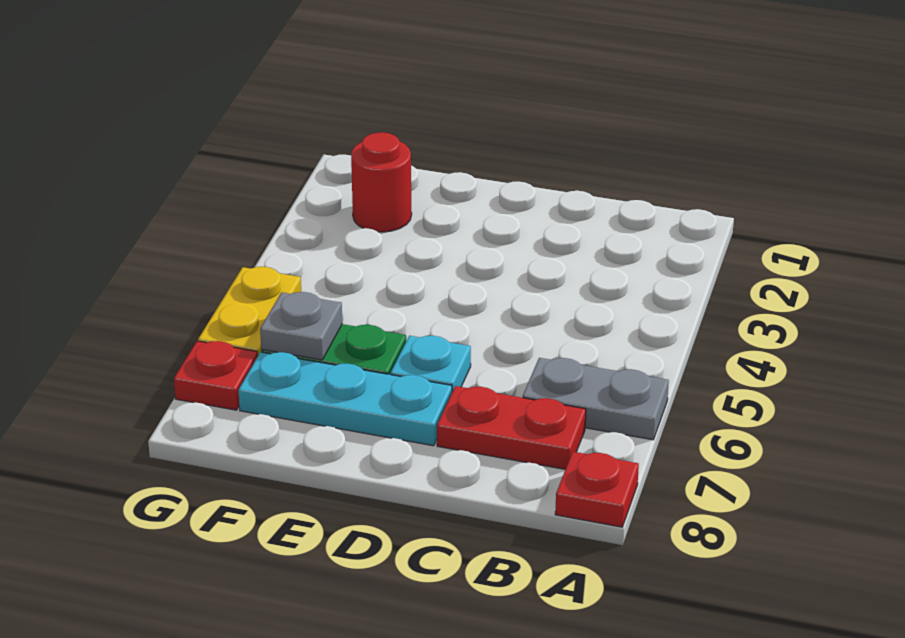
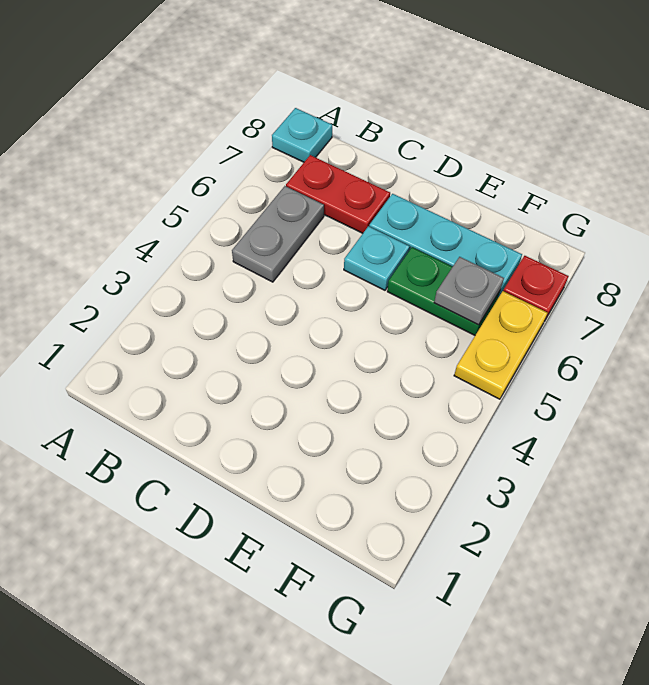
grey plate A6:B6 level 1 -> grey plate B5:B6 level 1
red plate A8 level 1 -> cyan plate A8 level 1
red round brick F2 level 1 -> none

